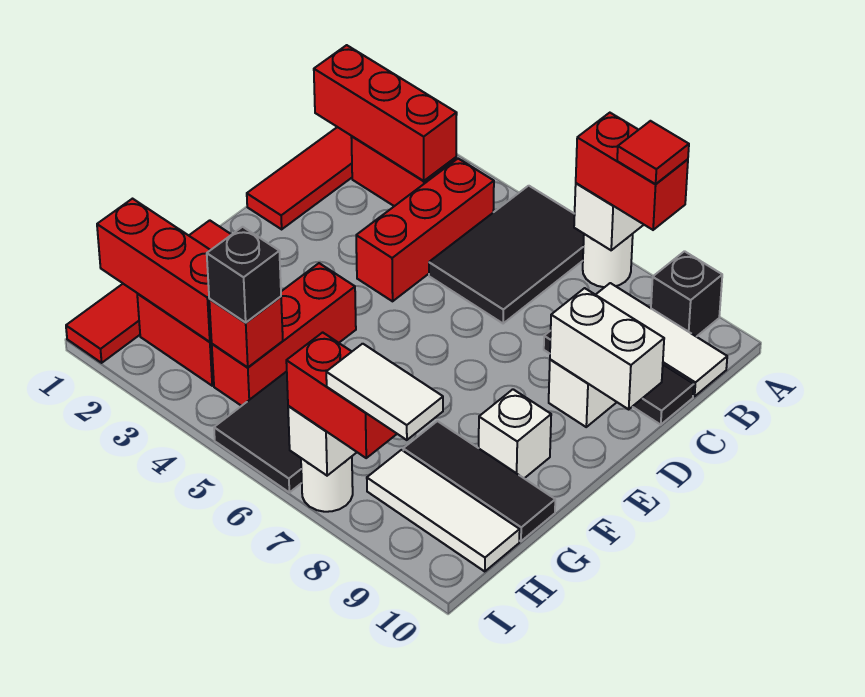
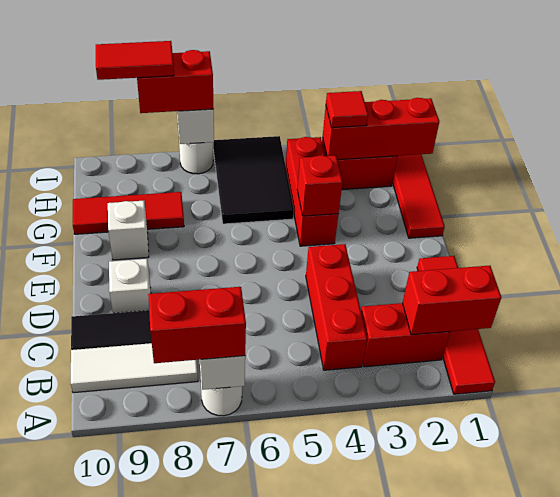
black tile A5:C6 level 1 -> none
red tile A8 level 4 -> red tile H3 level 3
black brick A9 level 1 -> none
red brick B1:B3 level 2 -> red brick B1:B2 level 2
white brick D9:D10 level 2 -> none
black tile G8:G10 level 1 -> red tile G8:G10 level 1
red brick H4 level 2 -> red brick F4 level 2
black brick H4 level 3 -> none
white tile H8:H10 level 1 -> none
white tile I8:I9 level 4 -> red tile I8:I9 level 4

